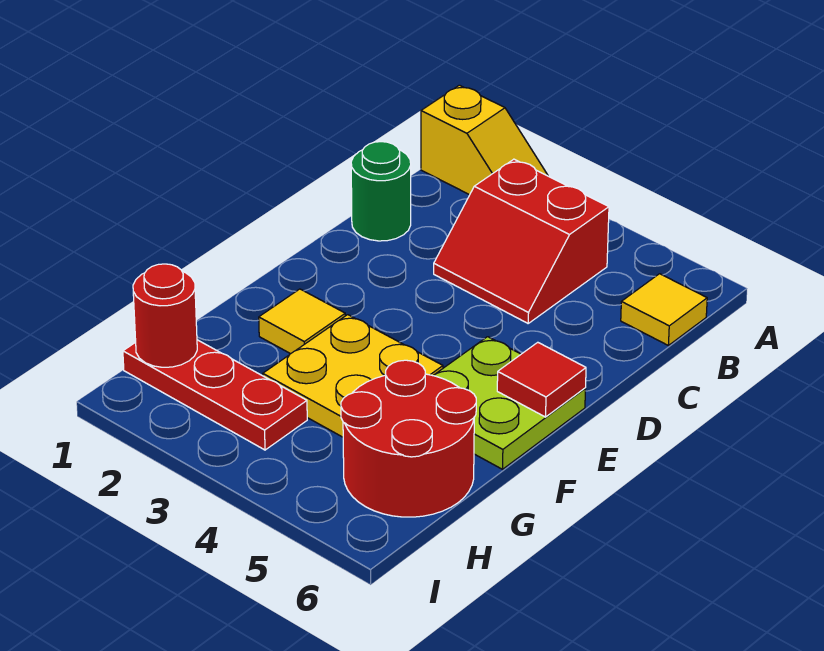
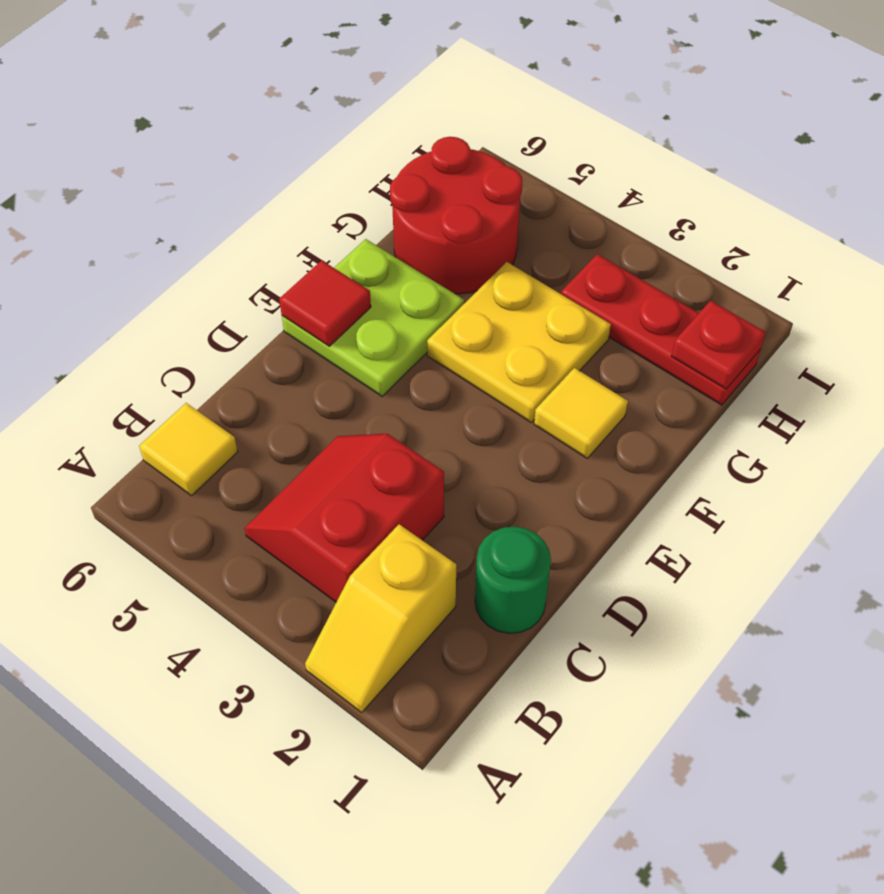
yellow slope A1:A2 level 1 top 1 -> yellow slope A2:B2 level 1 top B
red slope B3:C4 level 1 top B -> red slope B3:C4 level 1 top 3
red round brick H1 level 2 -> red plate H1 level 2

